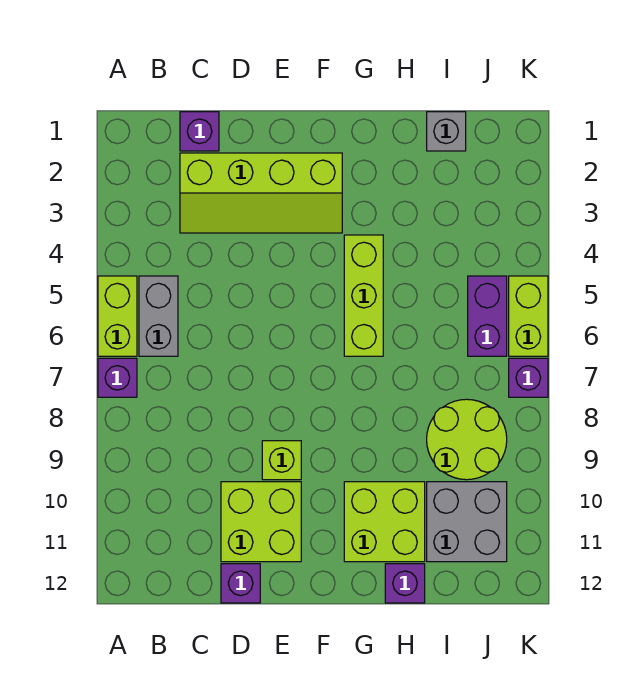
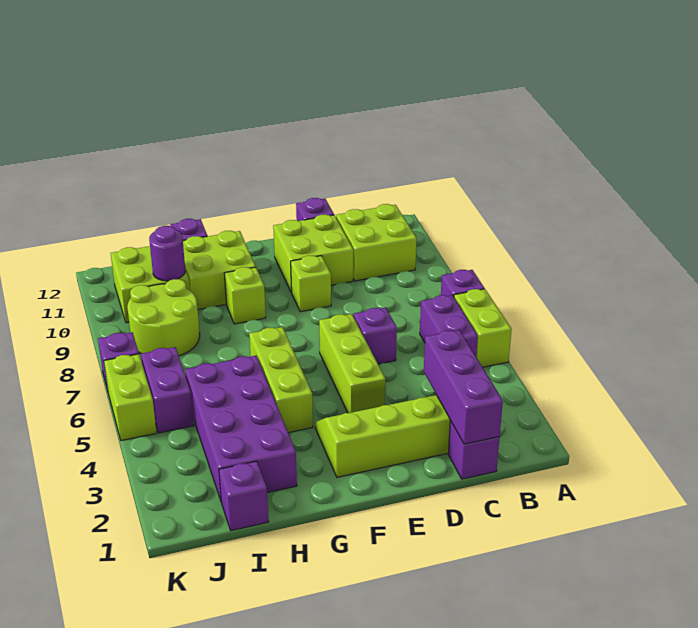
grey brick B5:B6 level 1 -> purple brick B5:B6 level 1
none -> lime brick B10:C11 level 1
none -> purple brick C1:C3 level 2
none -> purple brick D6 level 1
none -> lime brick E4:E6 level 1
none -> lime brick G9 level 1
none -> purple brick H2:I5 level 1
grey brick I1 level 1 -> purple brick I1 level 1
grey brick I10:J11 level 1 -> lime brick I10:J11 level 1
none -> purple round brick I10 level 2

